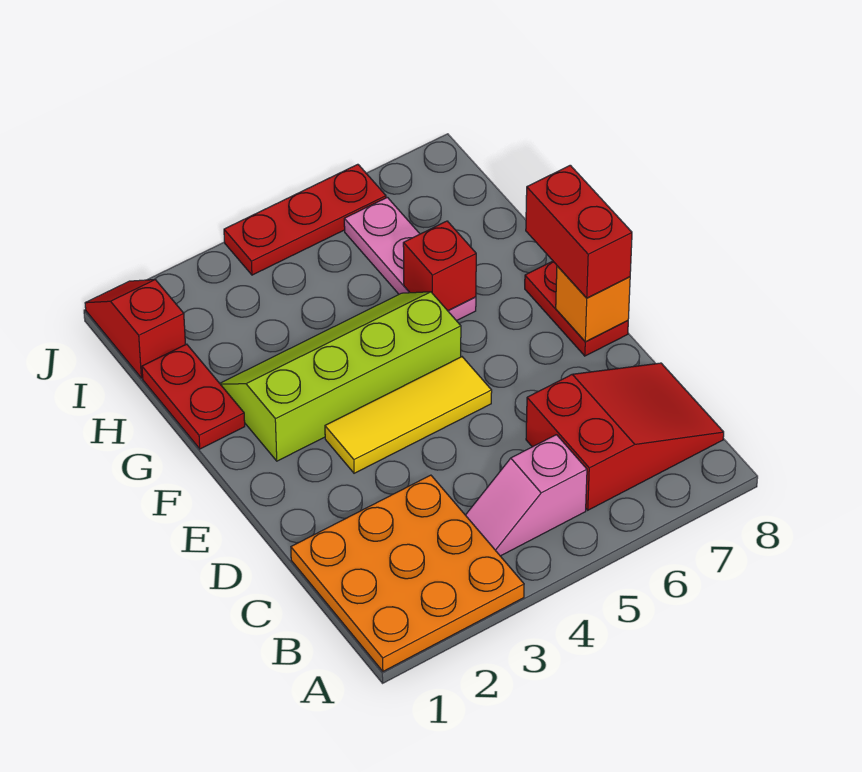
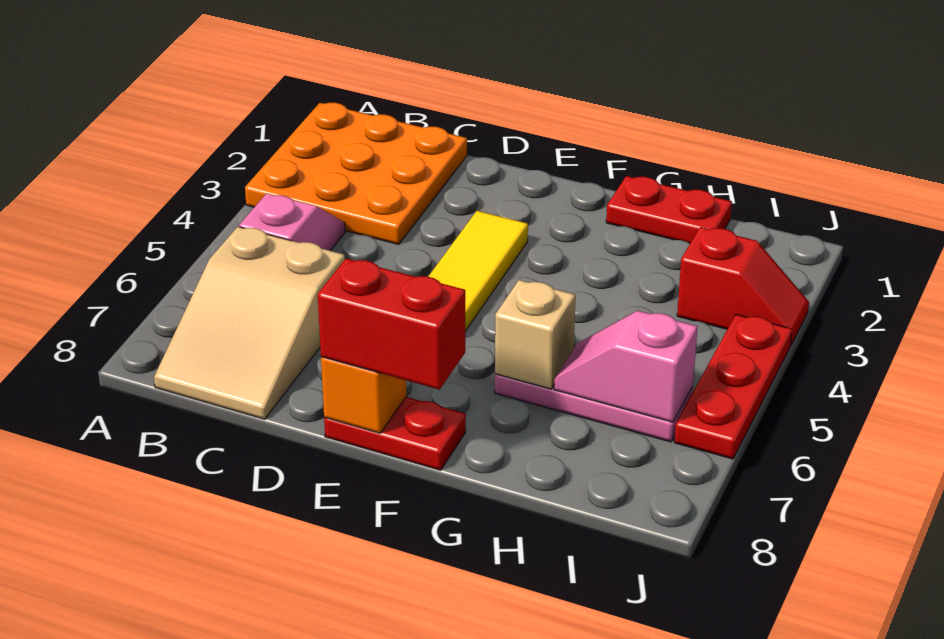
red slope B6:C8 level 1 top 6 -> tan slope B6:C8 level 1 top 6
lime slope F2:G5 level 1 top F -> none
red brick G6 level 2 -> tan brick G6 level 2
none -> pink slope H6:I6 level 2 top I
red slope I1:J1 level 1 top I -> red slope I3:J3 level 1 top I

